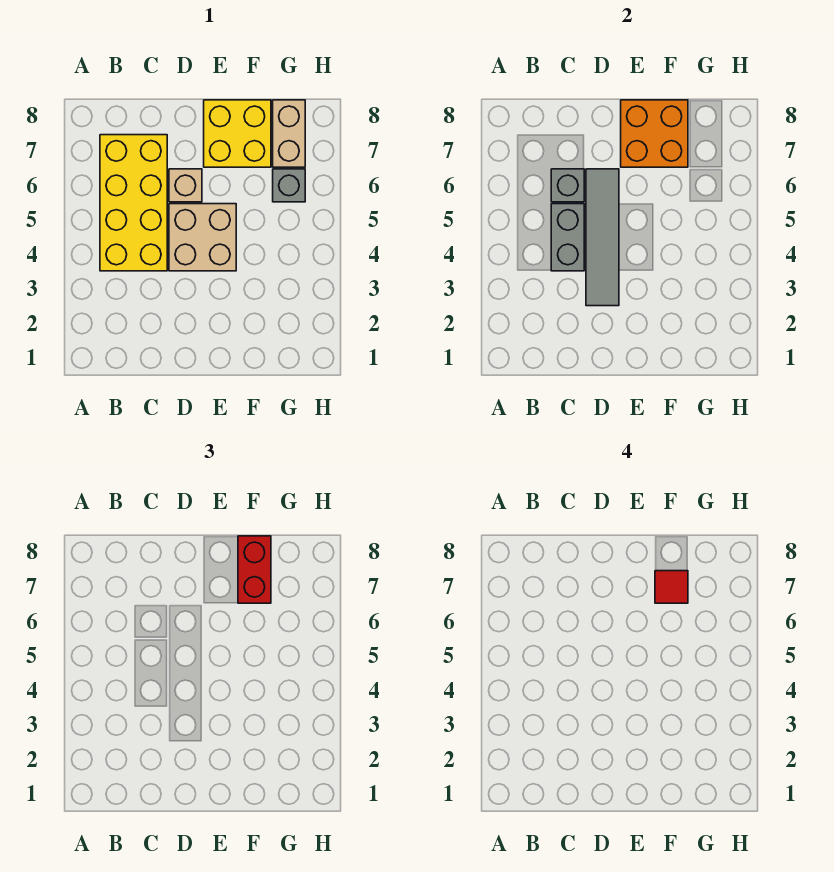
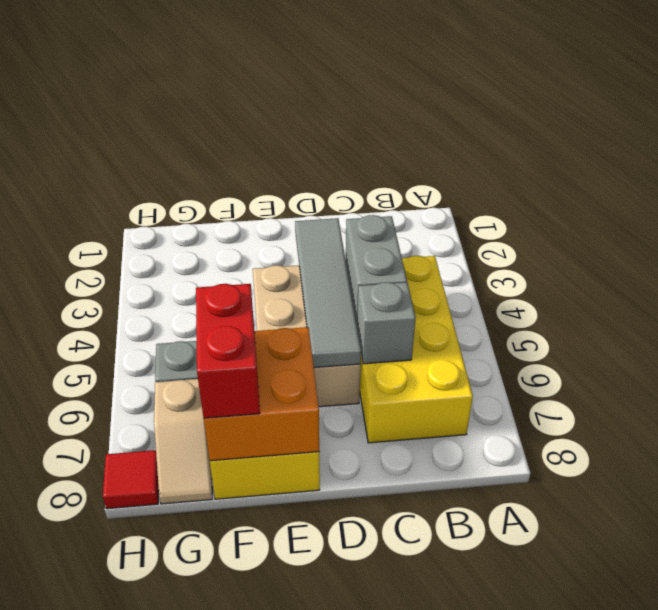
red tile F7 level 4 -> red tile H8 level 1
tan brick G7:G8 level 1 -> tan slope G7:G8 level 1 top 7

